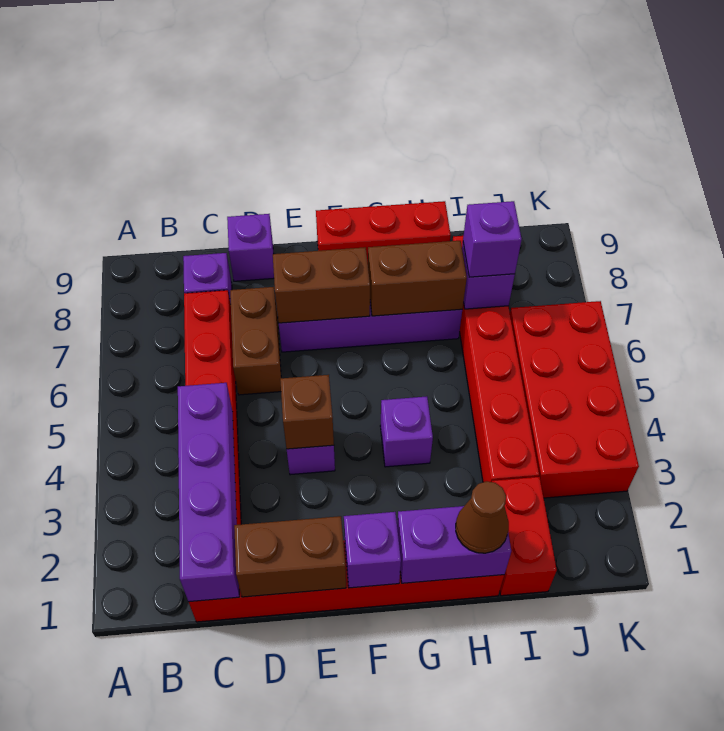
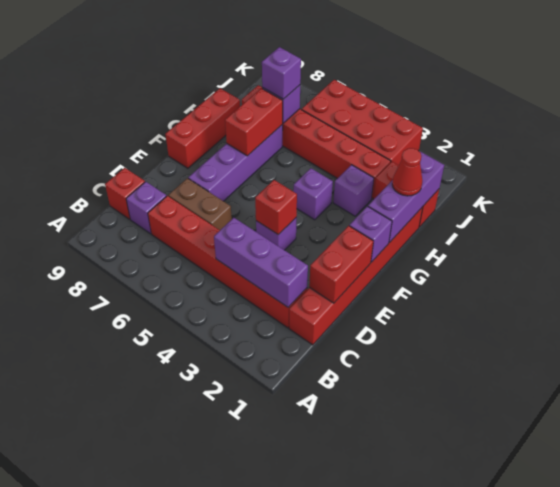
purple brick C1:C4 level 2 -> purple brick C2:C4 level 2
none -> red brick C9 level 1
brown brick D1:E1 level 2 -> red brick D1:E1 level 2
purple brick D9 level 1 -> purple brick H3 level 1
brown brick E4 level 2 -> red brick E4 level 2
brown brick E7:F7 level 2 -> none
purple brick G1:H1 level 2 -> purple brick G1:I1 level 2
brown brick G7:H7 level 2 -> red brick G7:H7 level 2
brown cone H1 level 3 -> red cone H1 level 3

